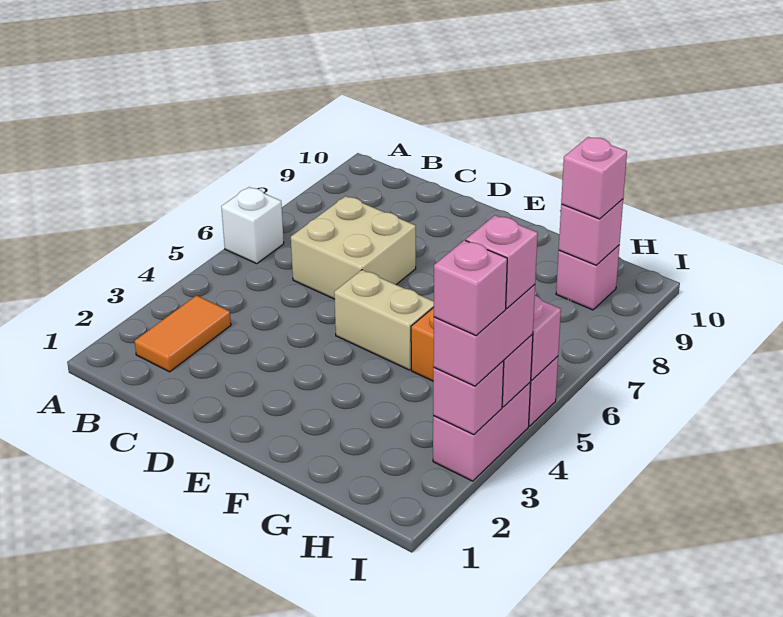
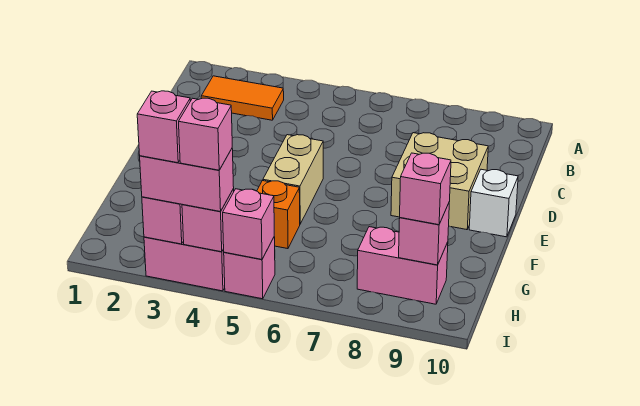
white brick A6 level 1 -> white brick E10 level 1
tan brick C6:D7 level 1 -> tan brick D8:E9 level 1
pink brick H9 level 1 -> pink brick H8:H9 level 1

